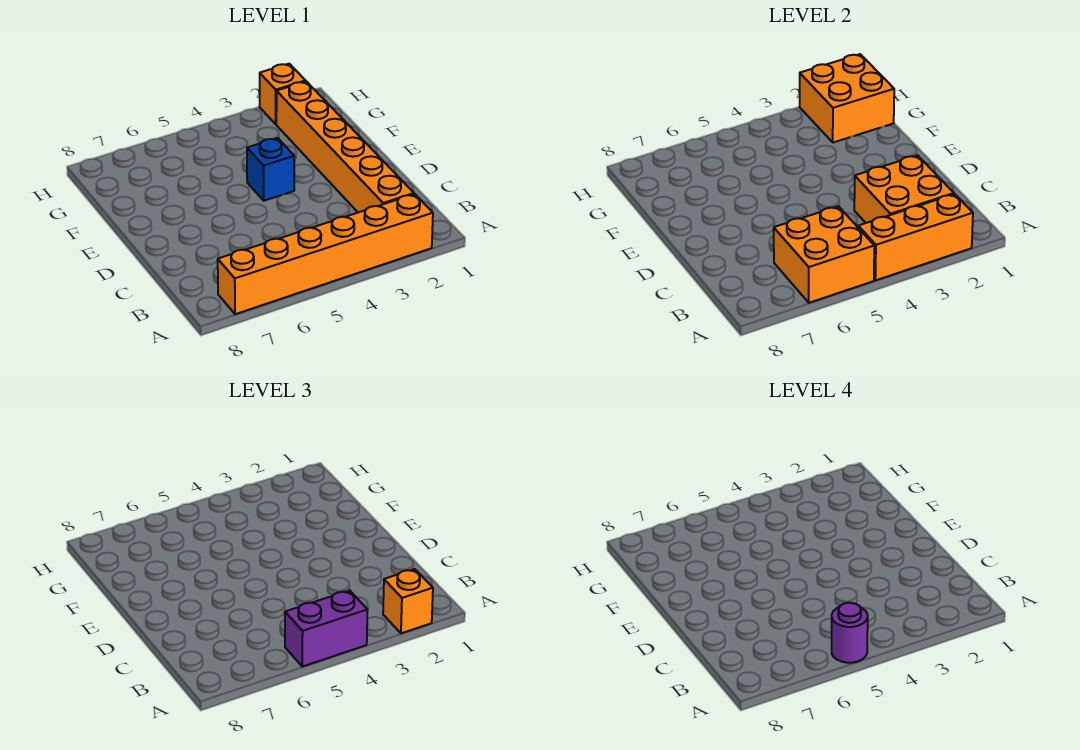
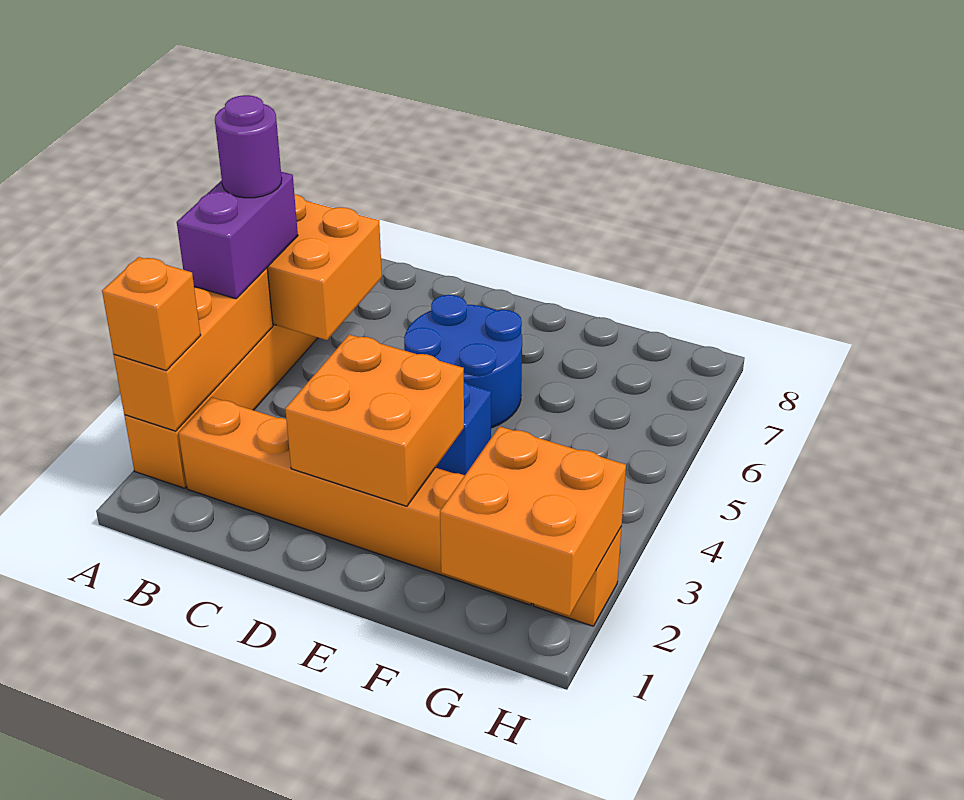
orange brick B2:C3 level 2 -> orange brick D2:E3 level 2
none -> blue round brick D5:E6 level 1

